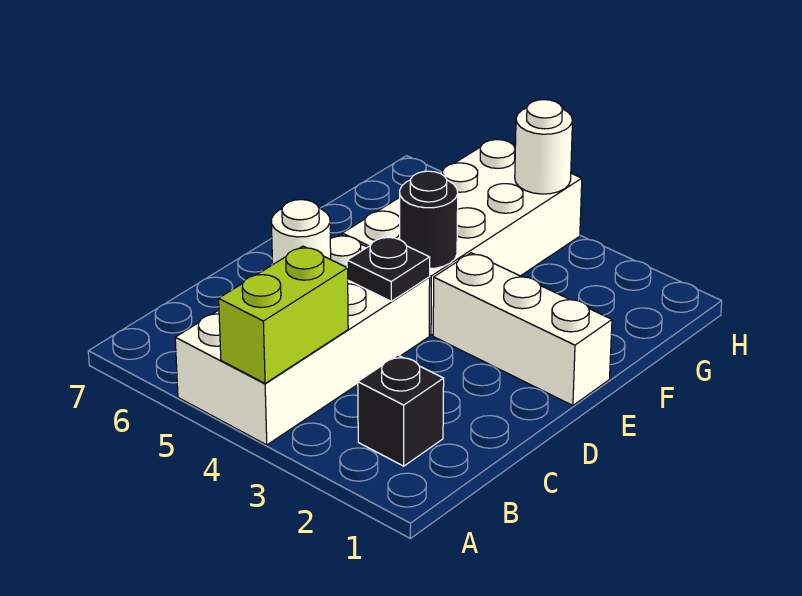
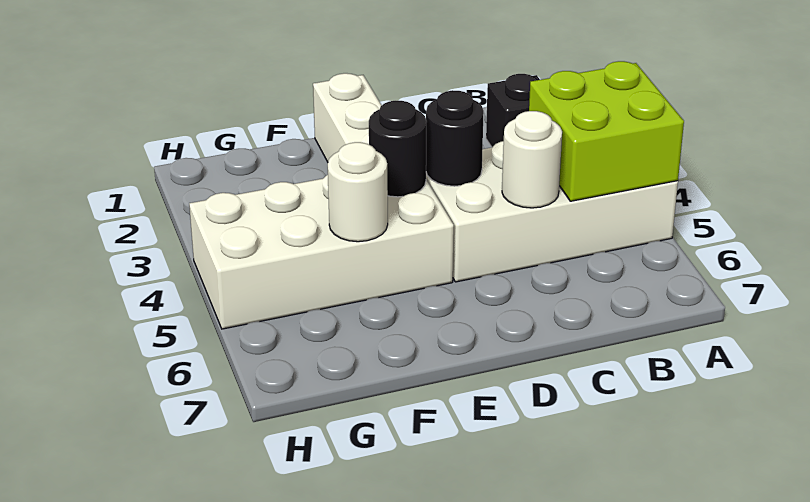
lime brick A4:B4 level 2 -> lime brick A4:B5 level 2
black plate D4 level 2 -> black round brick D4 level 2
white round brick H4 level 2 -> white round brick F5 level 2

